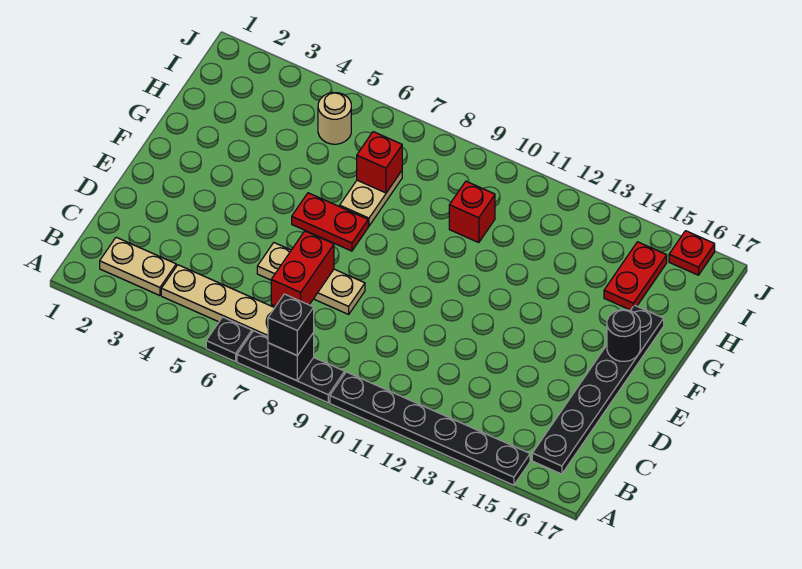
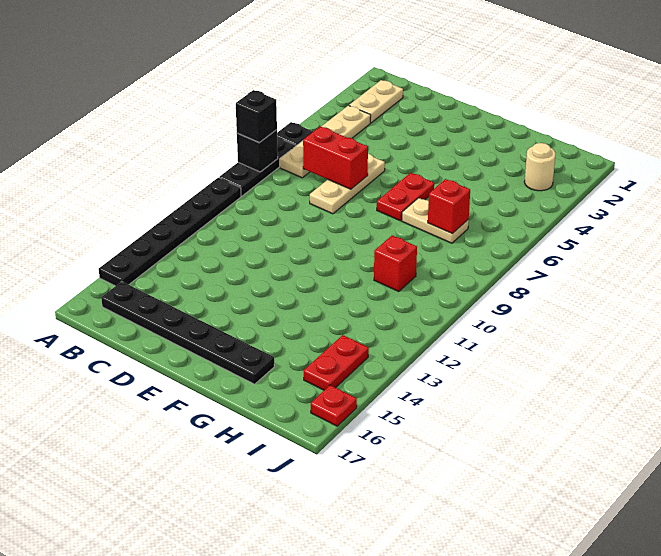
black round brick F16 level 2 -> none
red plate H15:I15 level 1 -> red plate I14:I15 level 1
tan round brick I5 level 1 -> tan round brick I3 level 1

